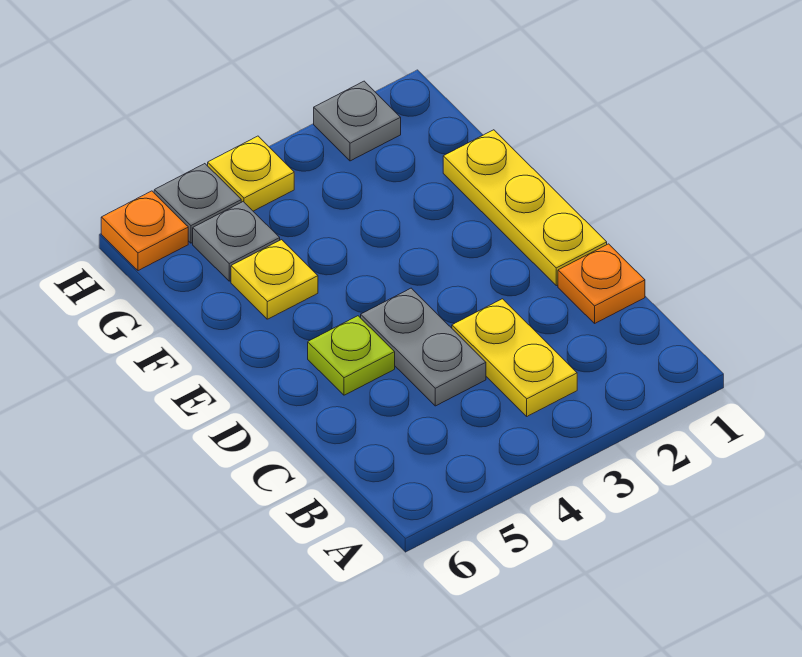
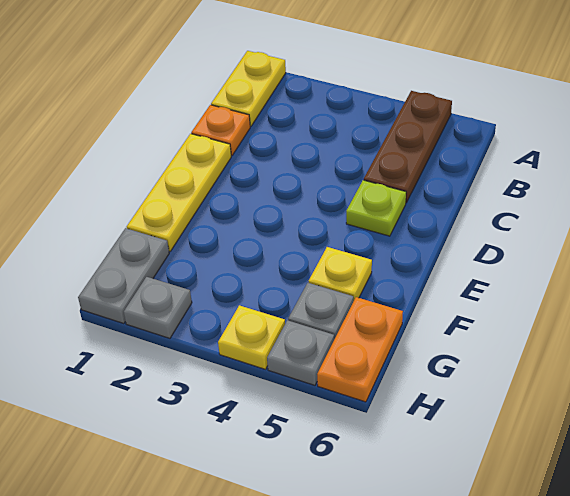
none -> brown plate A5:C5 level 1
yellow plate B3:C3 level 1 -> yellow plate A1:B1 level 1
grey plate C4:D4 level 1 -> grey plate G1:H1 level 1
orange plate H6 level 1 -> orange plate G6:H6 level 1

